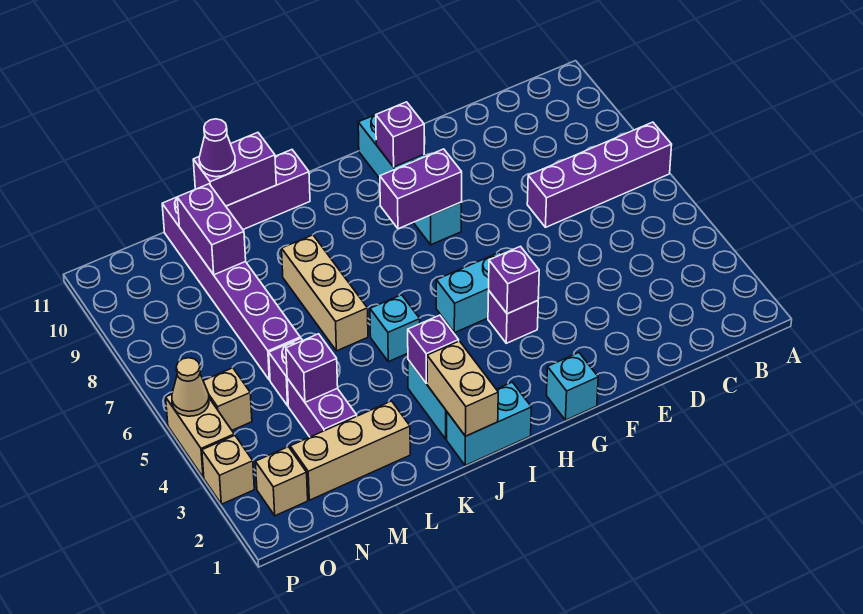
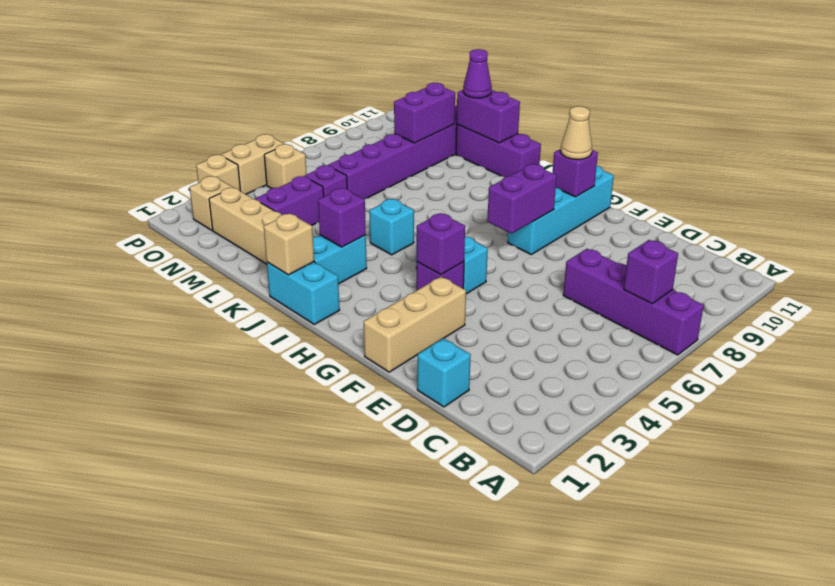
cyan brick G1 level 1 -> cyan brick D1 level 1
purple brick G8:H8 level 2 -> purple brick G7:G8 level 2
tan brick J1:J2 level 2 -> tan brick J1 level 2
tan brick K6:K8 level 1 -> tan brick F1:F3 level 1
purple brick M4 level 2 -> purple brick B7 level 2
tan cone P5 level 2 -> tan cone G10 level 3

